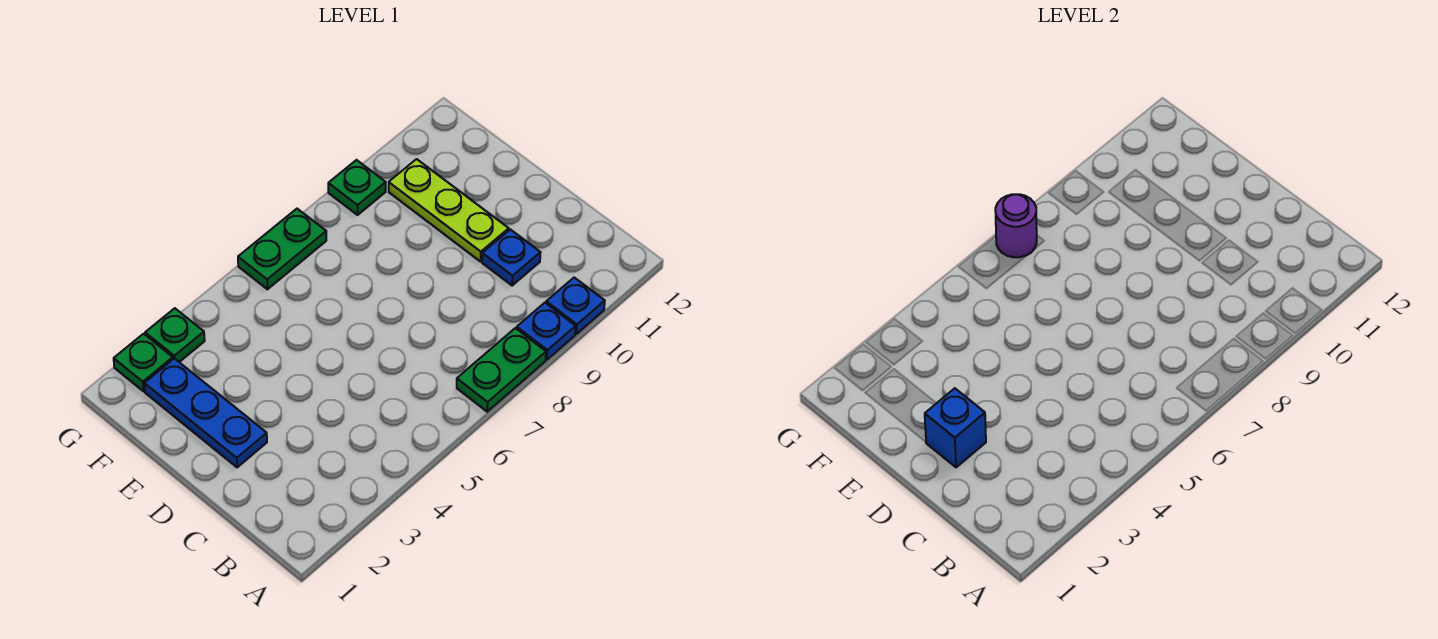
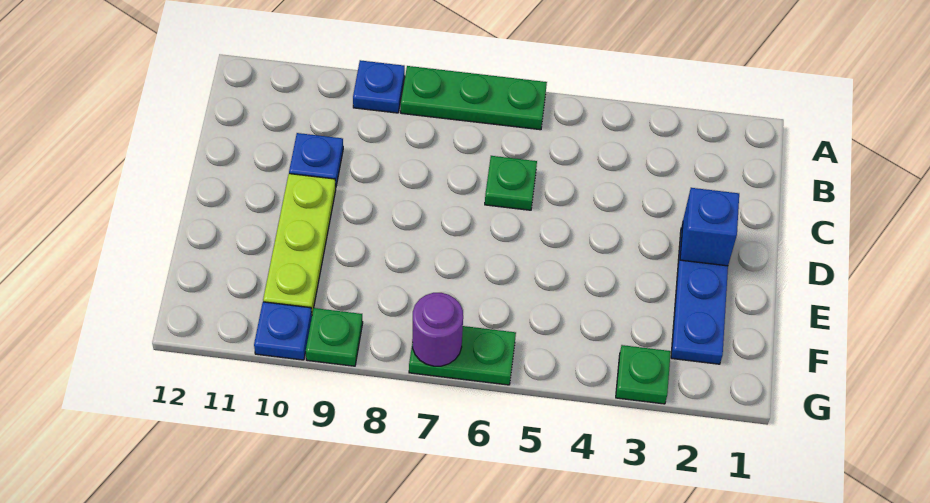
green plate A7:A8 level 1 -> green plate A6:A8 level 1
blue plate A10 level 1 -> blue plate G10 level 1
green plate G2 level 1 -> green plate C6 level 1

